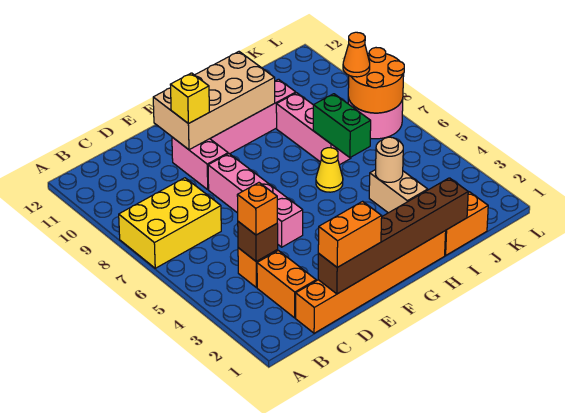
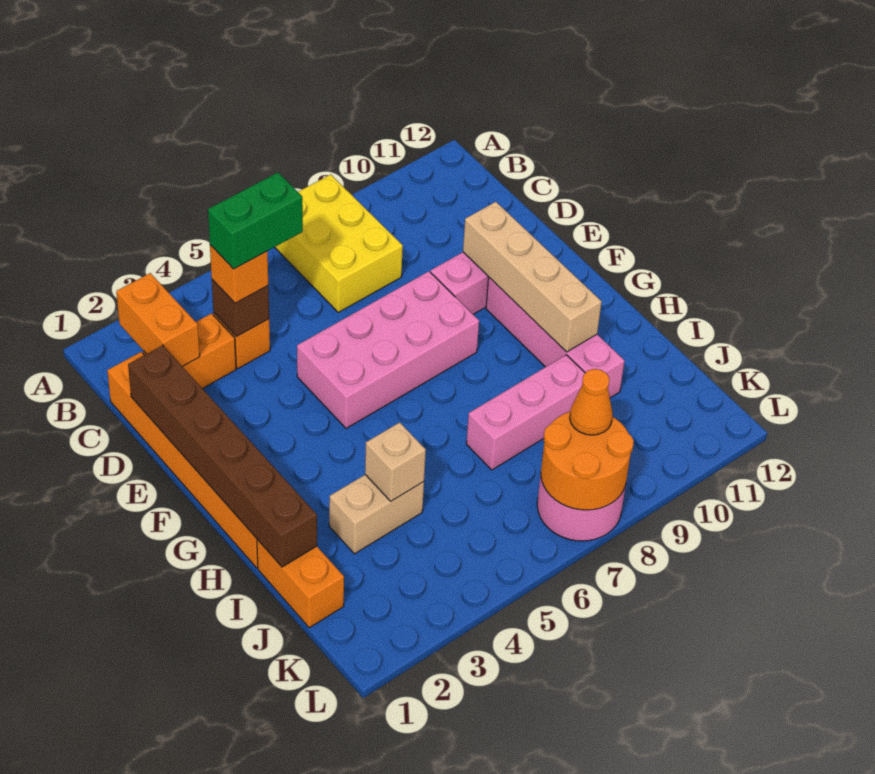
orange brick D1:E1 level 3 -> orange brick B2:C2 level 2
pink brick E5:E8 level 1 -> pink brick E5:F8 level 1
tan brick E10:H11 level 2 -> tan brick E10:H10 level 2
yellow brick E10 level 3 -> none
yellow cone H6 level 1 -> none
tan round brick I4 level 2 -> tan brick I4 level 2
green brick I6:I7 level 2 -> green brick C4:C5 level 4

